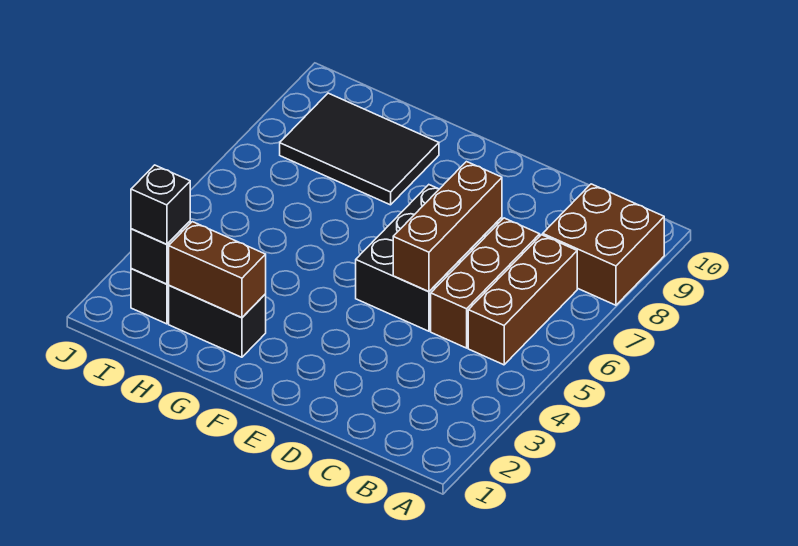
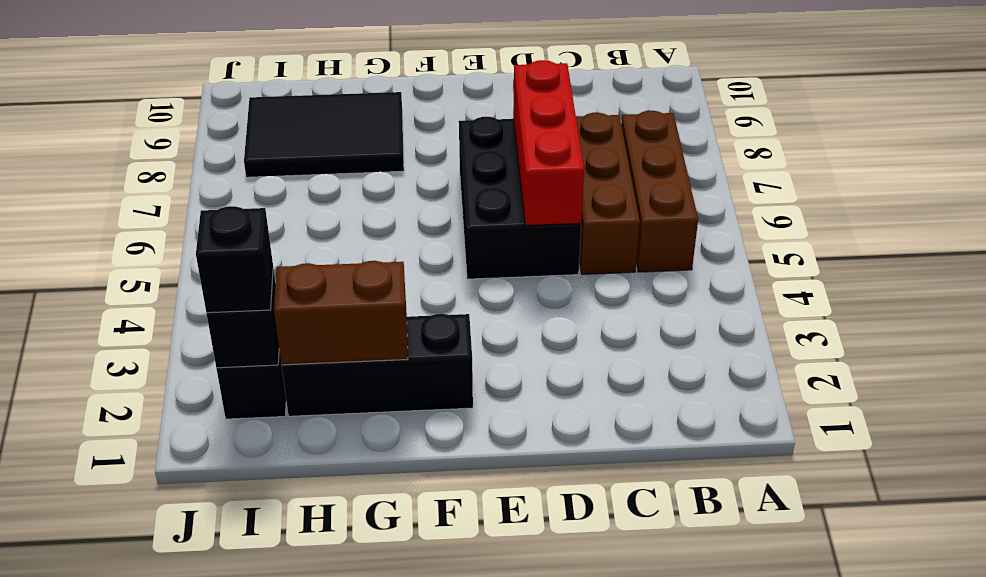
brown brick A8:B9 level 1 -> none
brown brick D5:D7 level 2 -> red brick D5:D7 level 2
black brick G2:H2 level 1 -> black brick F2:H2 level 1

